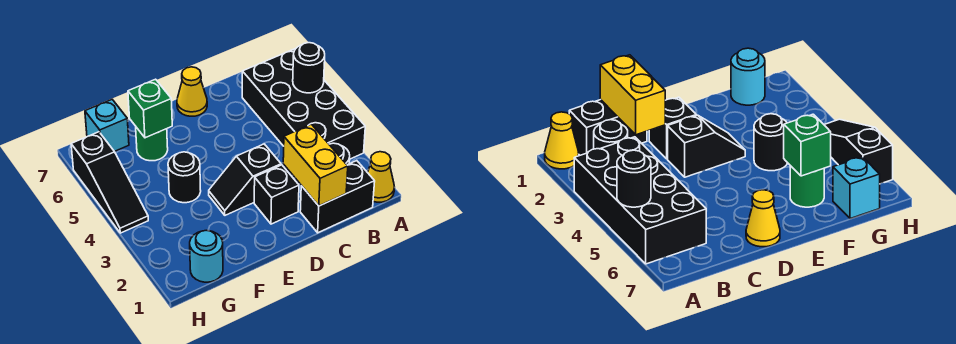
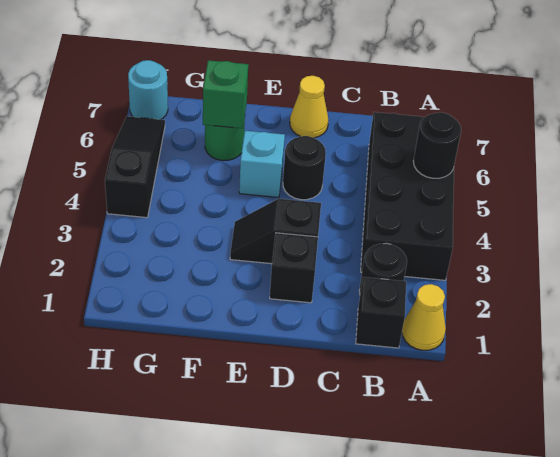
black brick B1:C1 level 1 -> black brick B1 level 1
yellow brick C1:C2 level 2 -> none
black round brick F4 level 1 -> black round brick D5 level 1
cyan round brick G1 level 1 -> cyan round brick H7 level 1
cyan brick G7 level 1 -> cyan brick E5 level 1
black slope H4:H6 level 1 top 6 -> black slope H4:H6 level 1 top 4

